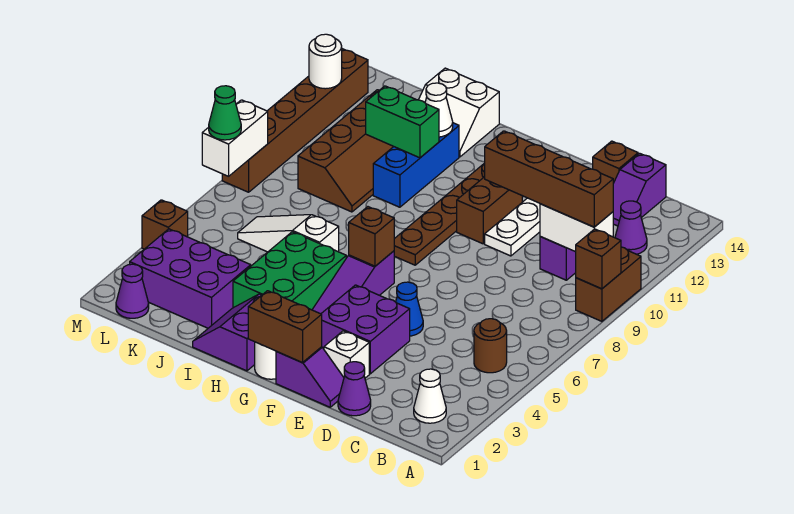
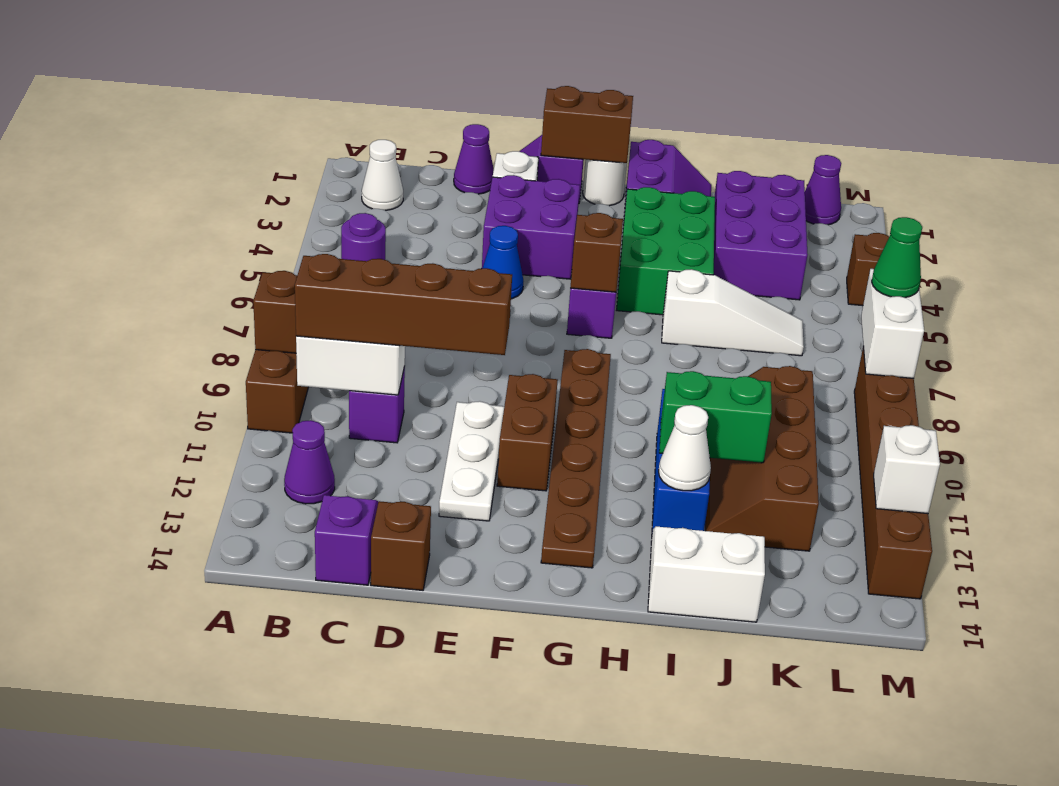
brown round brick B5 level 1 -> purple round brick B5 level 1
purple brick J2:L3 level 1 -> purple brick J2:K4 level 1
white round brick M12 level 2 -> white brick M12 level 2

